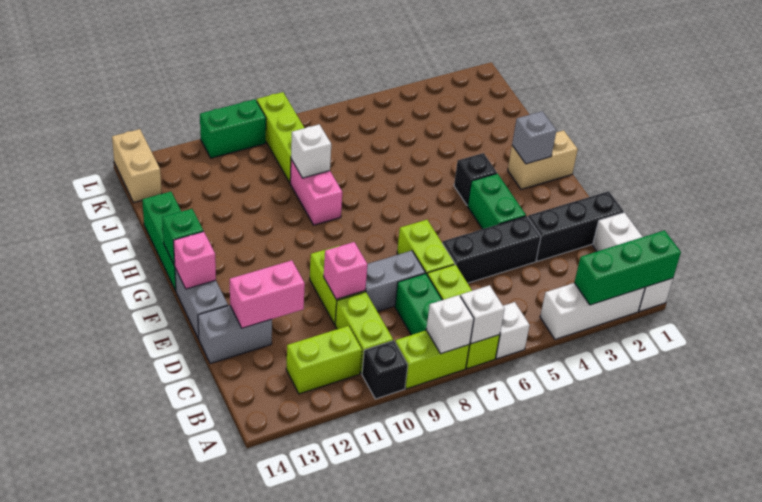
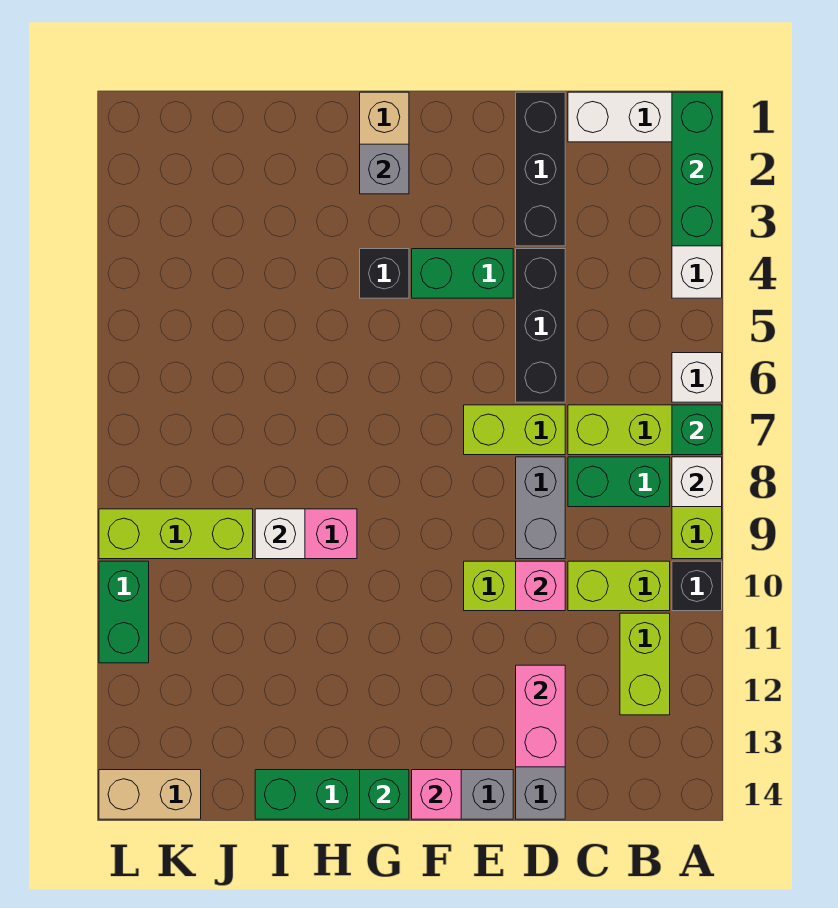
white brick A7 level 2 -> green brick A7 level 2

